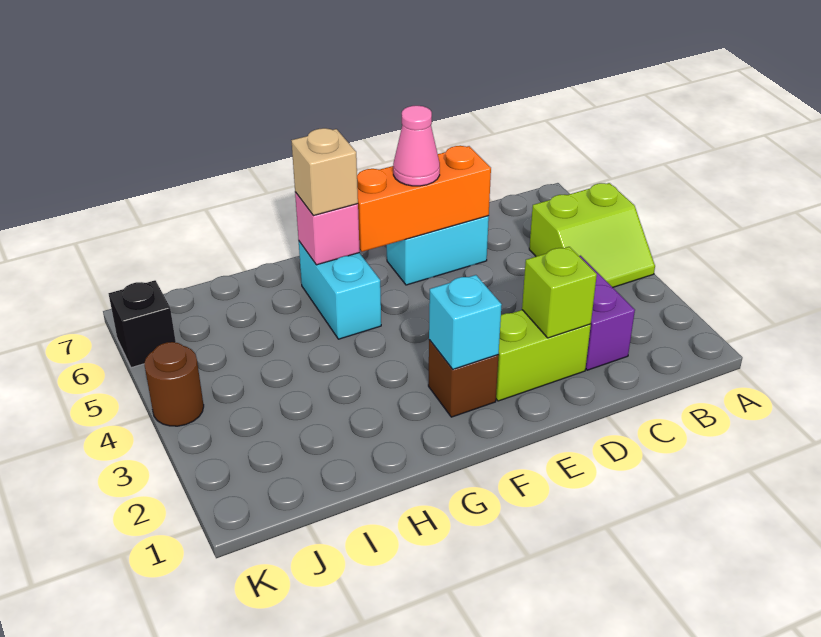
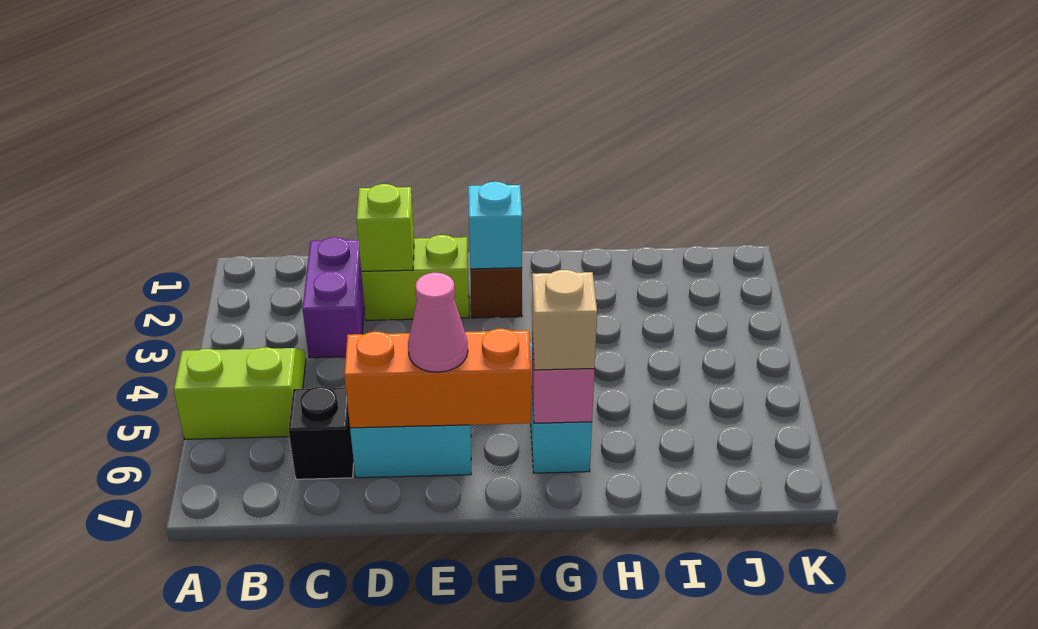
brown round brick K4 level 1 -> none
black brick K6 level 1 -> black brick C6 level 1

